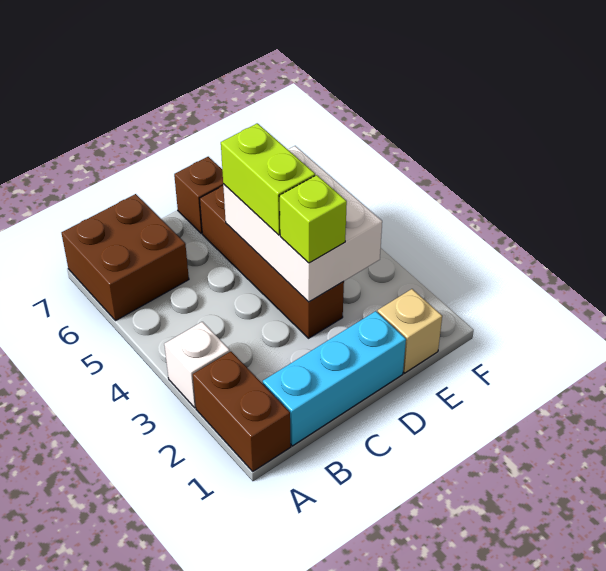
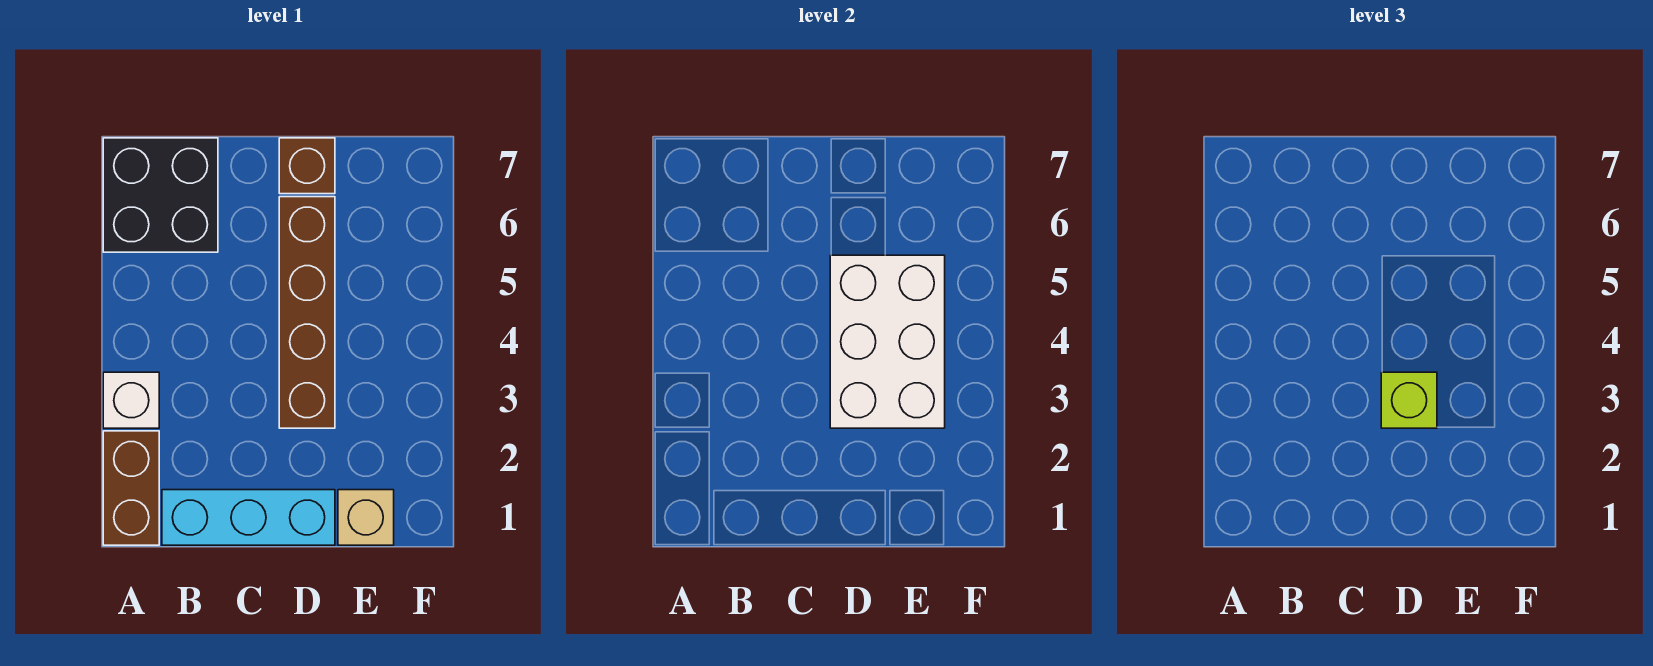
brown brick A6:B7 level 1 -> black brick A6:B7 level 1
lime brick D4:D5 level 3 -> none

